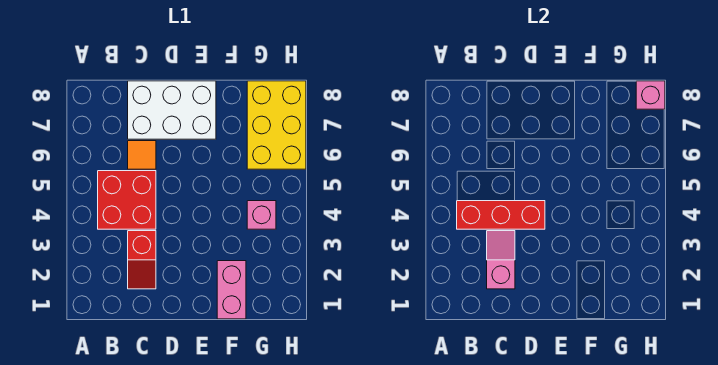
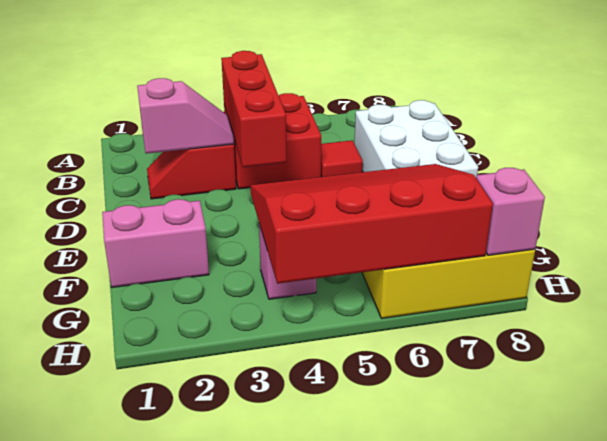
orange tile C6 level 1 -> red tile C6 level 1
none -> red slope F4:H7 level 2 top H

